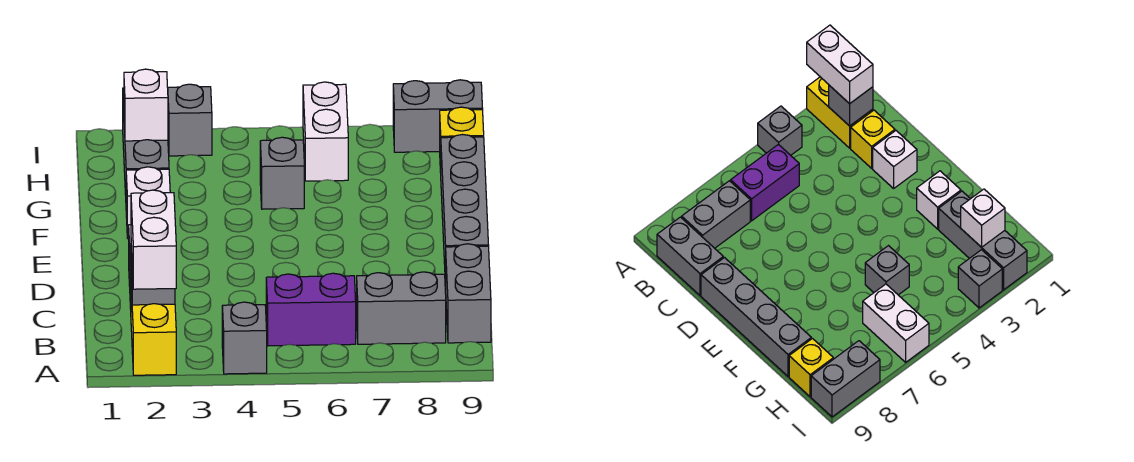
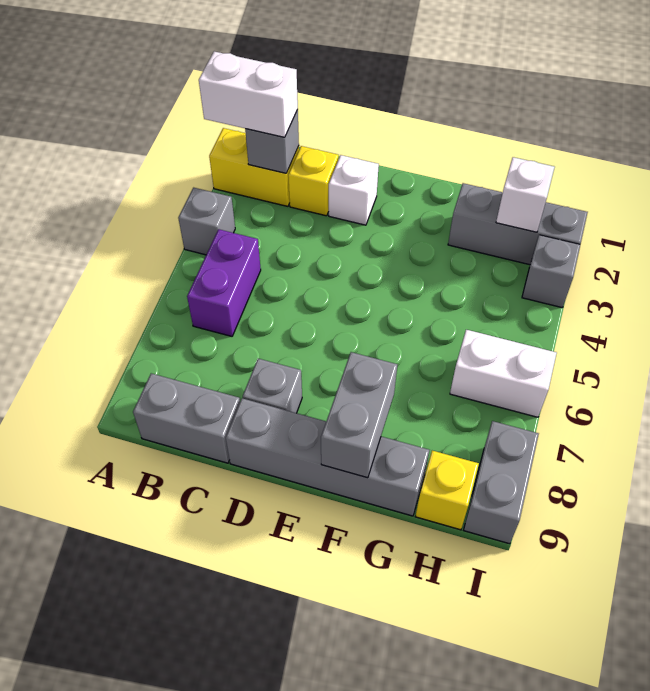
grey brick B7:B8 level 1 -> grey brick F8:F9 level 2
white brick F2 level 1 -> none
grey brick G5 level 1 -> grey brick D8 level 1

